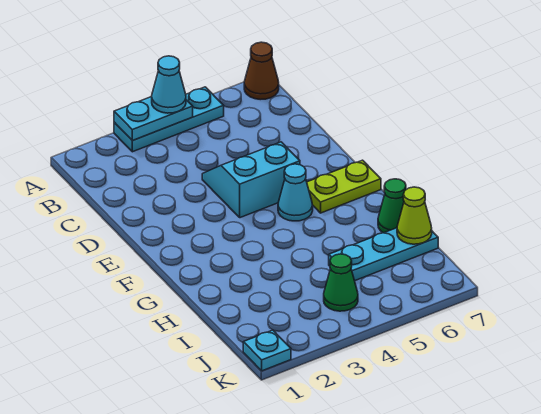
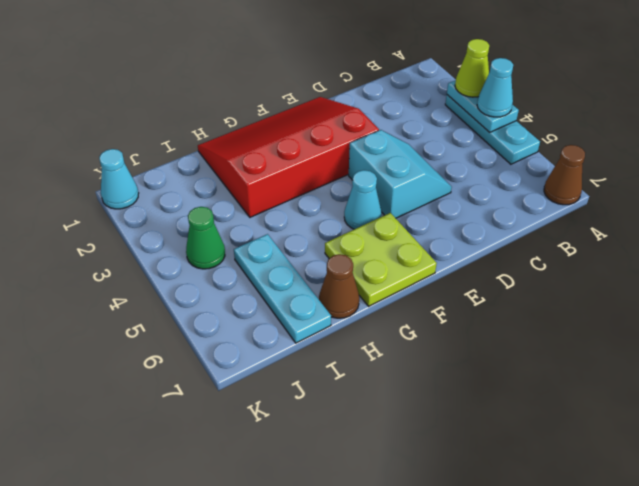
none -> red slope E1:H3 level 1 top 3
lime plate F6:F7 level 1 -> lime plate F6:G7 level 1
green cone H7 level 1 -> brown cone H7 level 1
lime cone I7 level 2 -> lime cone A3 level 3
cyan plate K1 level 1 -> cyan cone K1 level 1

